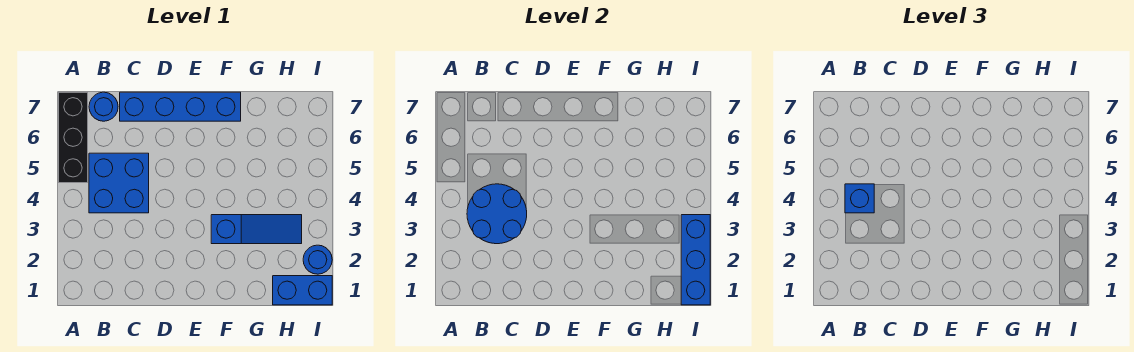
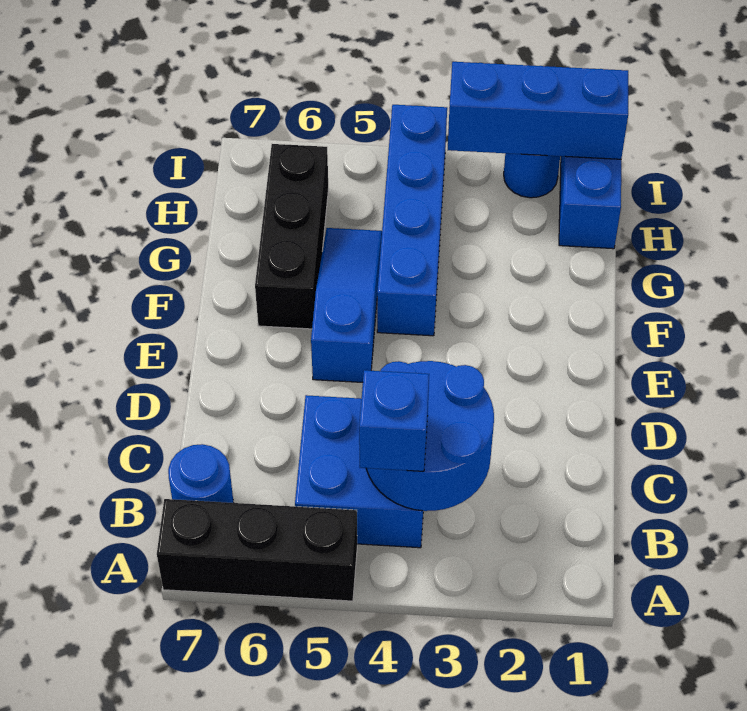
blue brick C7:F7 level 1 -> blue brick F4:I4 level 1
blue slope F3:H3 level 1 top F -> blue slope E5:G5 level 1 top E
none -> black brick F6:H6 level 1

